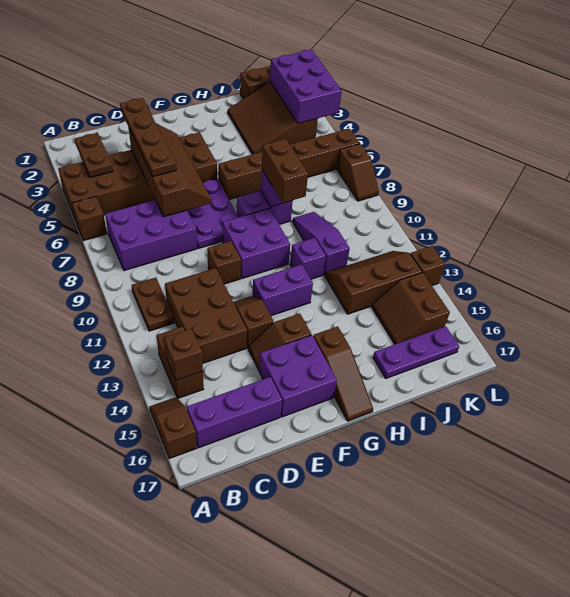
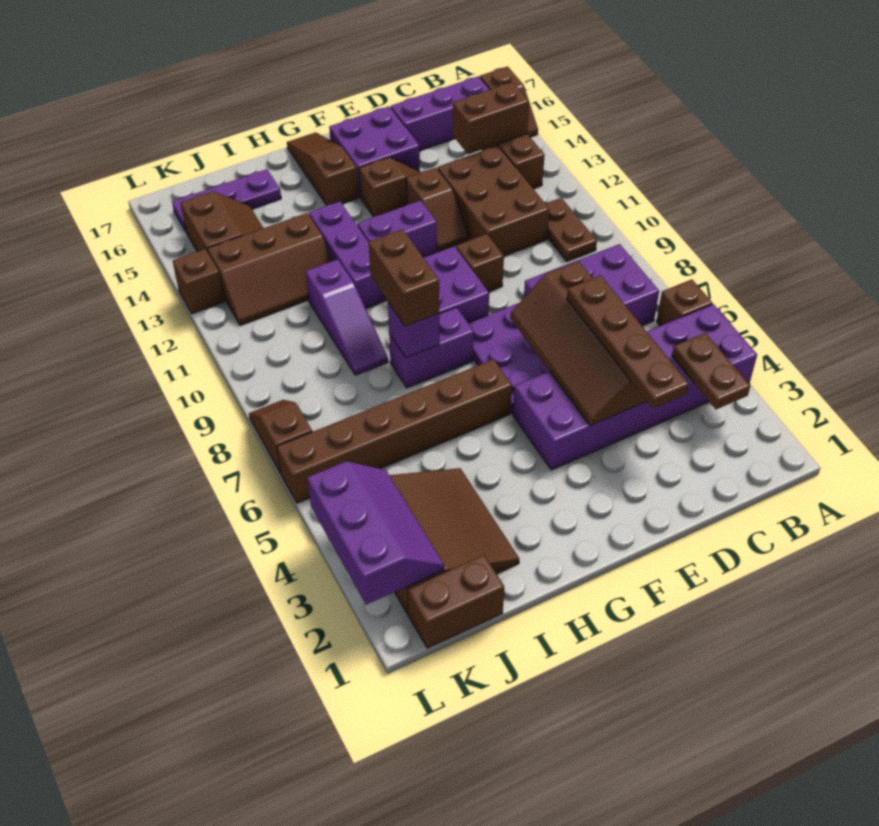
brown brick A4:F5 level 1 -> purple brick A4:F5 level 1
brown brick B14 level 2 -> brown brick B14:C14 level 2
purple brick H11 level 1 -> purple brick H11:H13 level 1
purple brick K2:L4 level 2 -> purple slope K2:L4 level 2 top L

